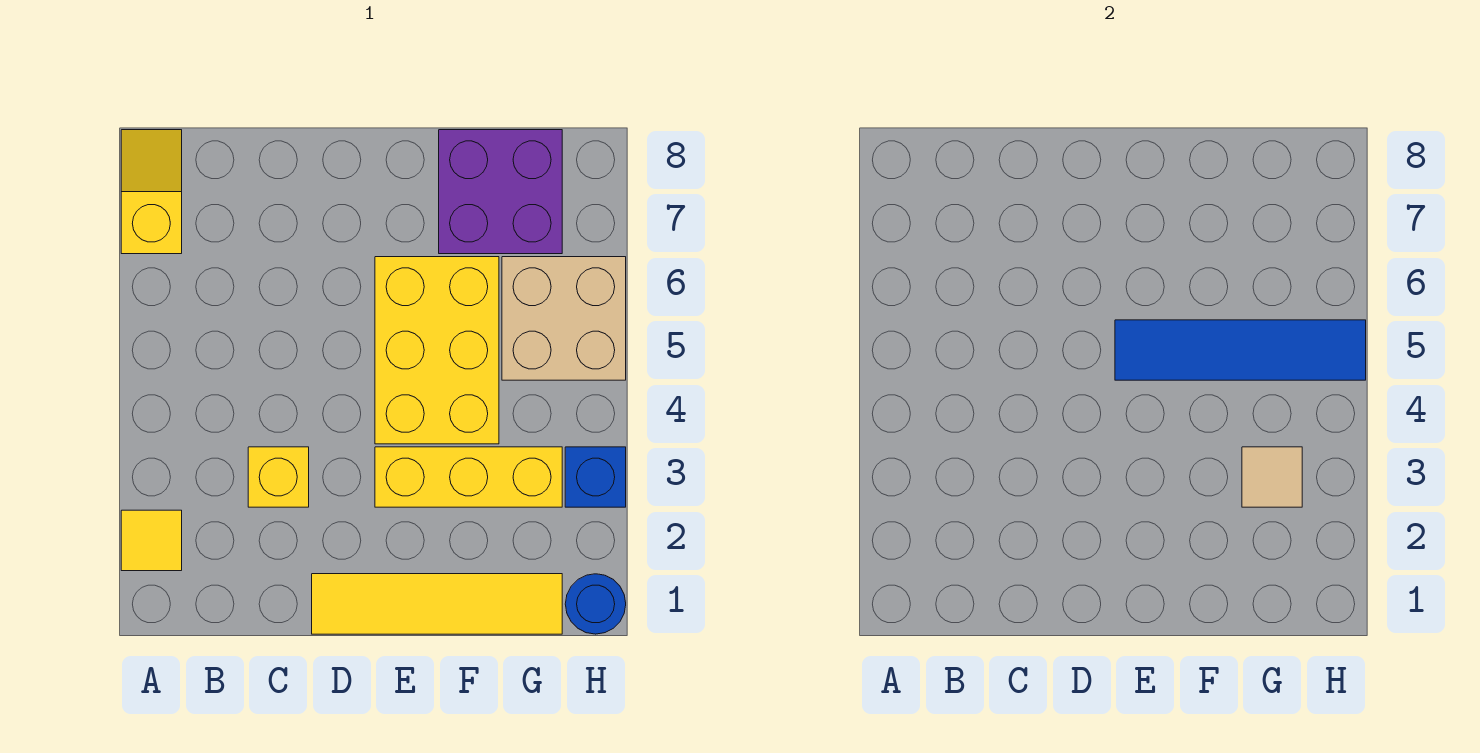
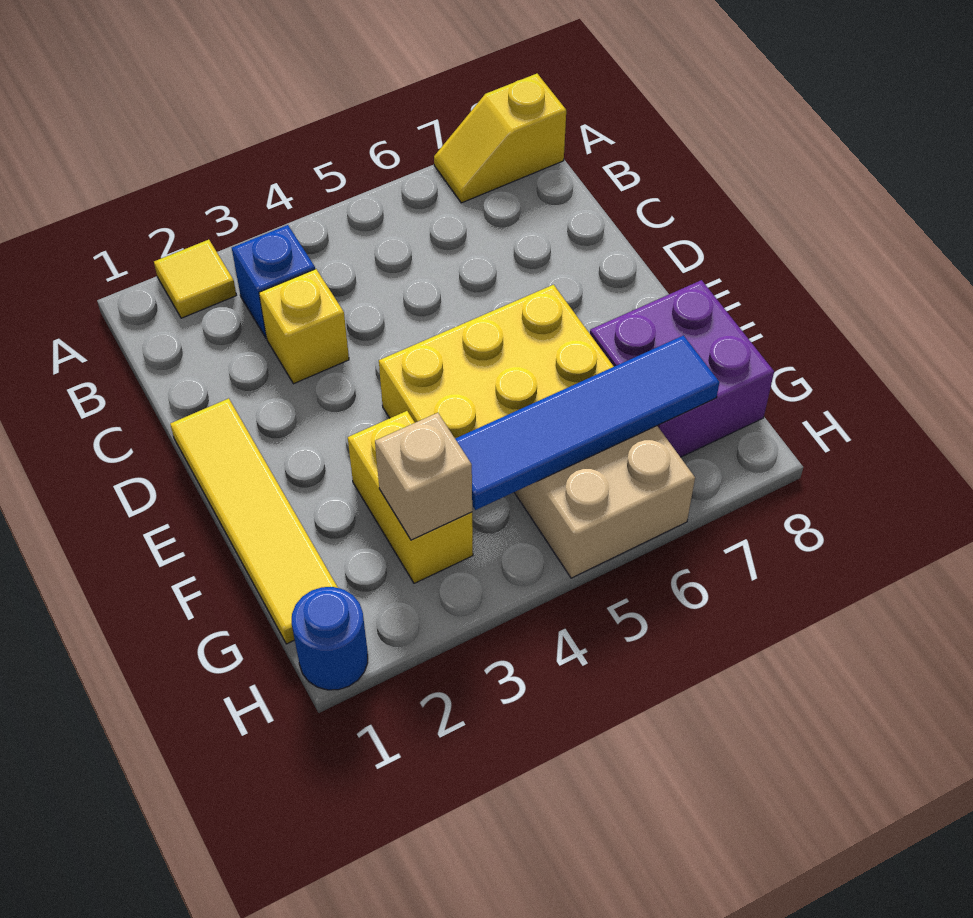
yellow slope A7:A8 level 1 top 7 -> yellow slope A7:A8 level 1 top 8
yellow brick E3:G3 level 1 -> yellow brick F3:G3 level 1
blue tile E5:H5 level 2 -> blue tile G4:G7 level 2
tan tile G3 level 2 -> tan brick G3 level 2
blue brick H3 level 1 -> blue brick B3 level 1

